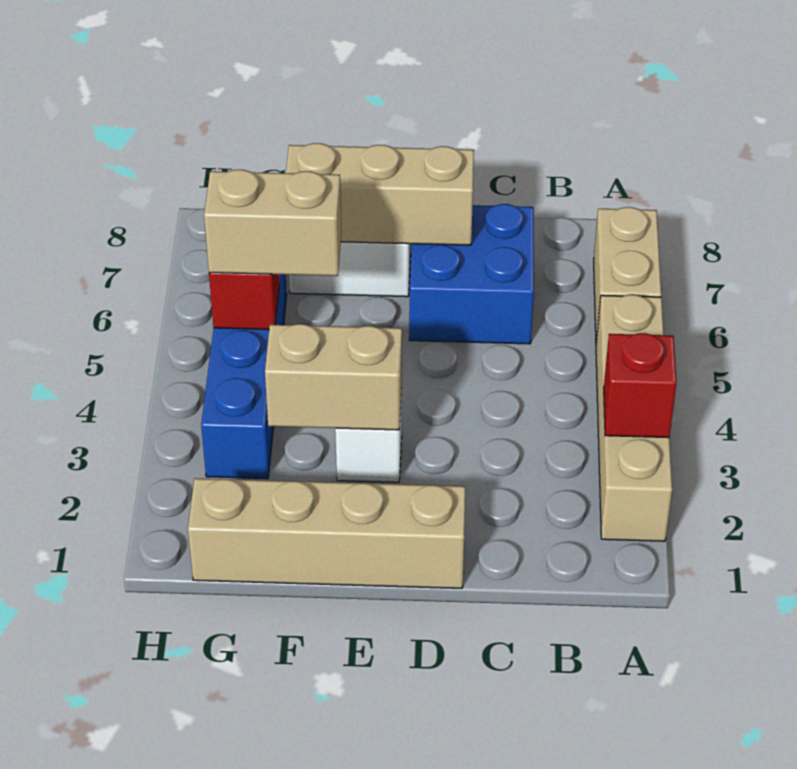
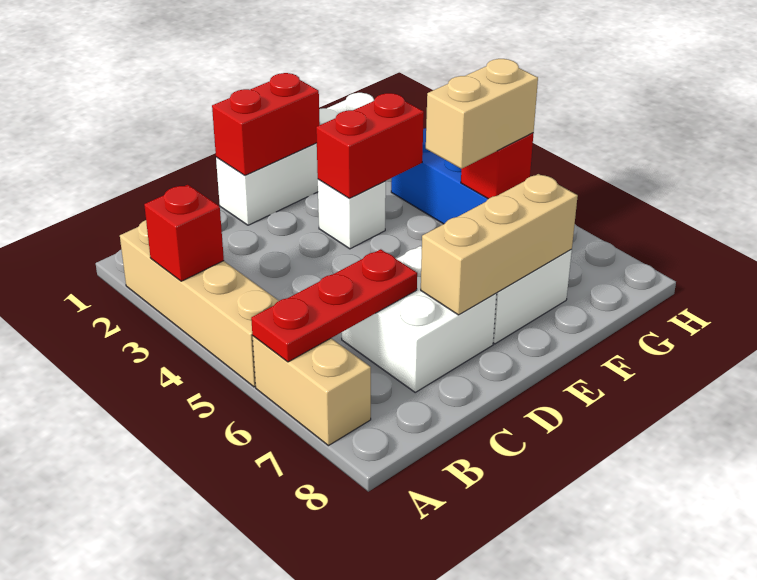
none -> red plate A6:C6 level 2
blue brick C6:D7 level 1 -> white brick C6:D7 level 1
tan brick D1:G1 level 1 -> white brick D1:G1 level 1
none -> red brick D1:E1 level 2
tan brick E3:F3 level 2 -> red brick E3:F3 level 2

